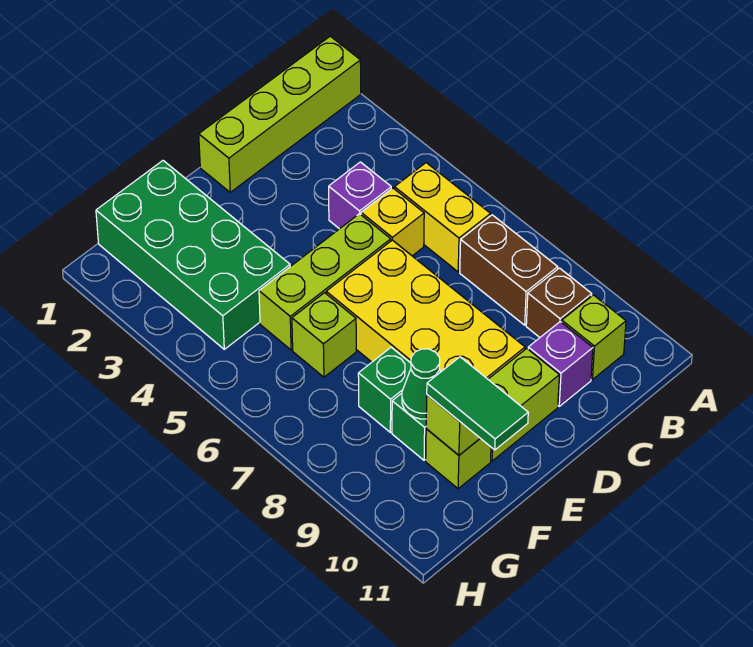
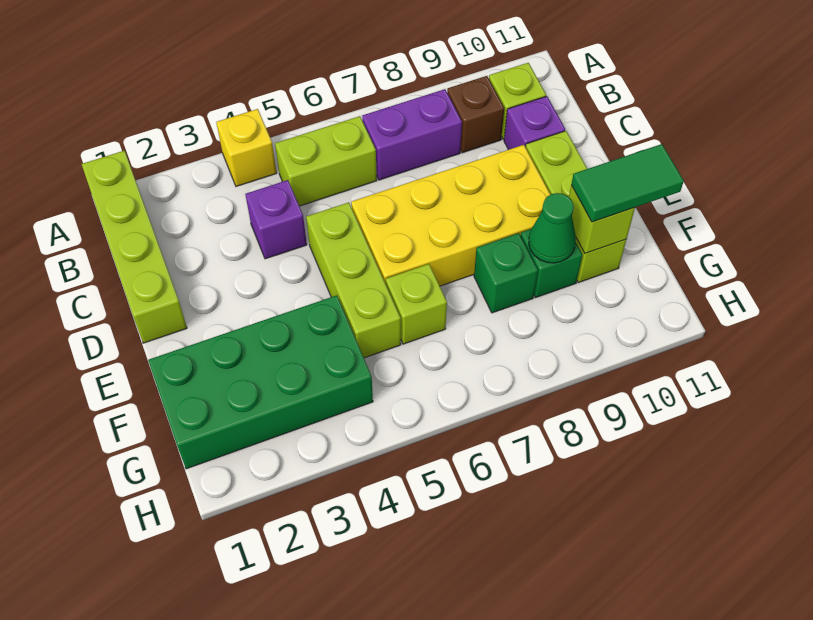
yellow brick B5:B6 level 1 -> lime brick B5:B6 level 1
brown brick B7:B8 level 1 -> purple brick B7:B8 level 1
yellow brick C5 level 1 -> yellow brick A4 level 1

